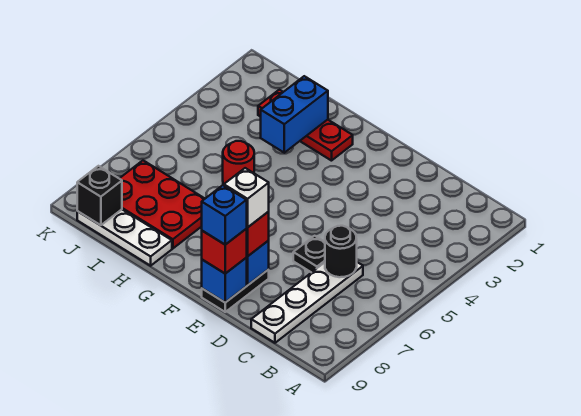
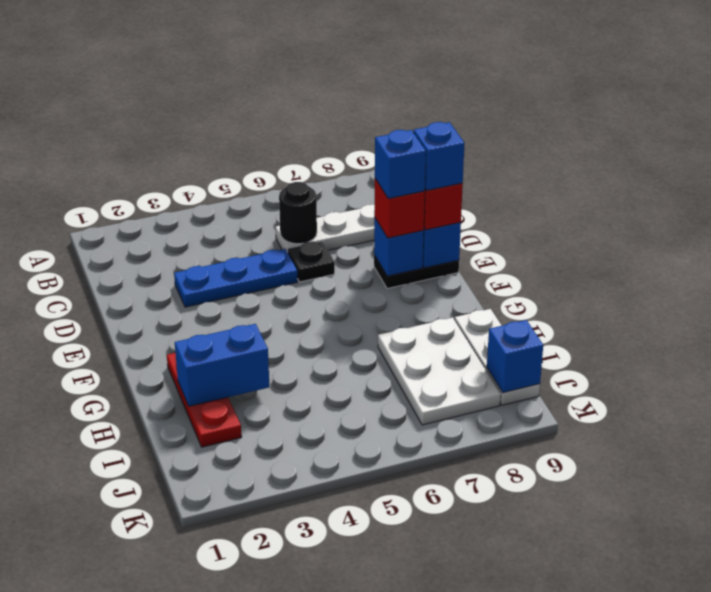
none -> blue plate D3:D5 level 1
white brick E8 level 4 -> blue brick E8 level 4
red round brick H5 level 1 -> none
red plate H7:J8 level 1 -> white plate H7:J8 level 1
black brick J9 level 2 -> blue brick J9 level 2

